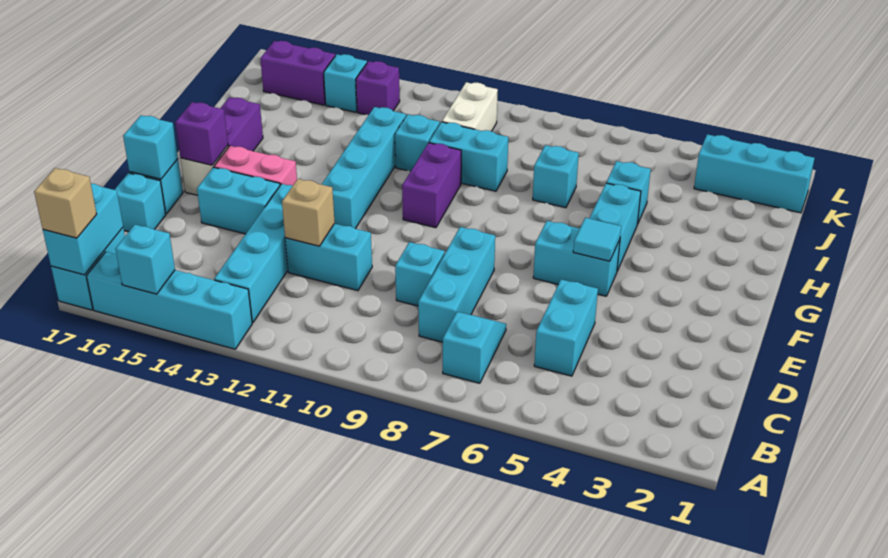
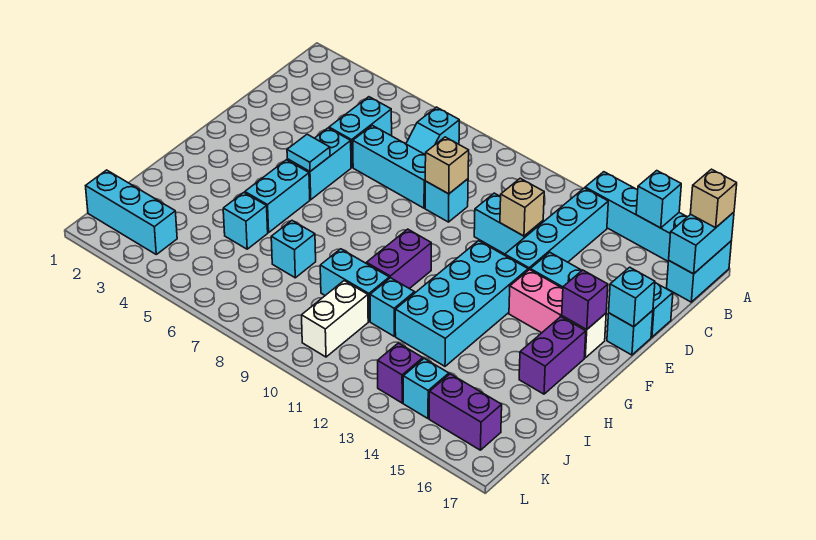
cyan brick C8:E8 level 1 -> cyan brick D6:D8 level 1
none -> tan brick D9 level 2
cyan brick F5:F6 level 1 -> cyan brick E5:F5 level 1
cyan brick F12:I12 level 1 -> cyan brick F12:I13 level 1

